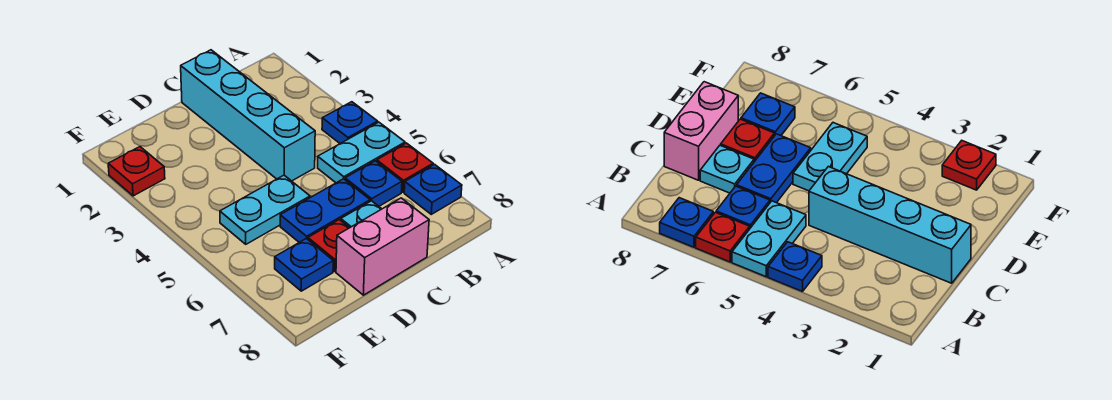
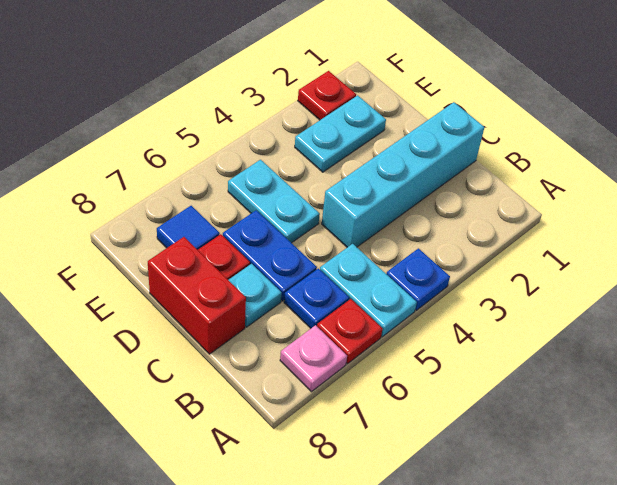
blue plate A7 level 1 -> pink plate A7 level 1
pink brick C8:D8 level 1 -> red brick C8:D8 level 1
none -> cyan plate E2:E3 level 1
blue plate E7 level 1 -> blue tile E7 level 1

